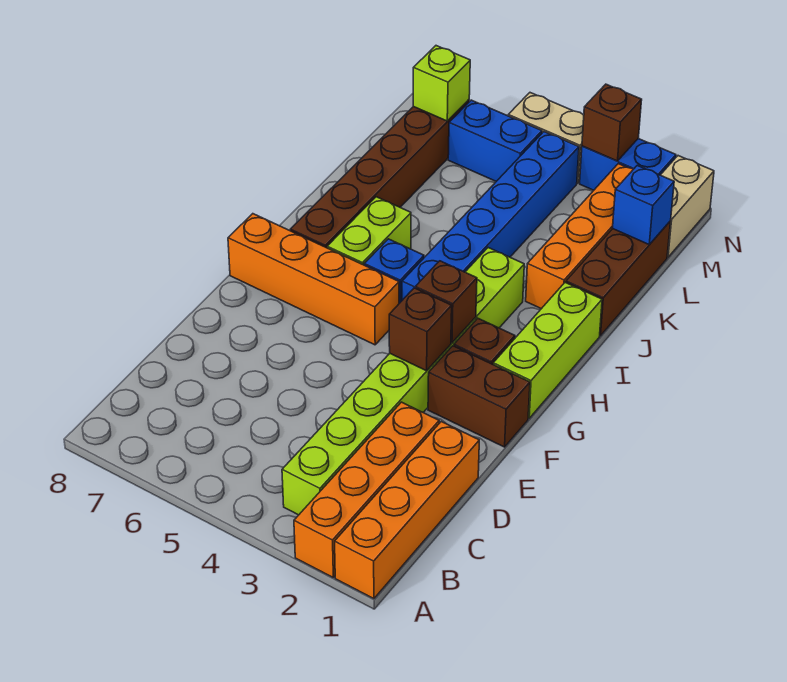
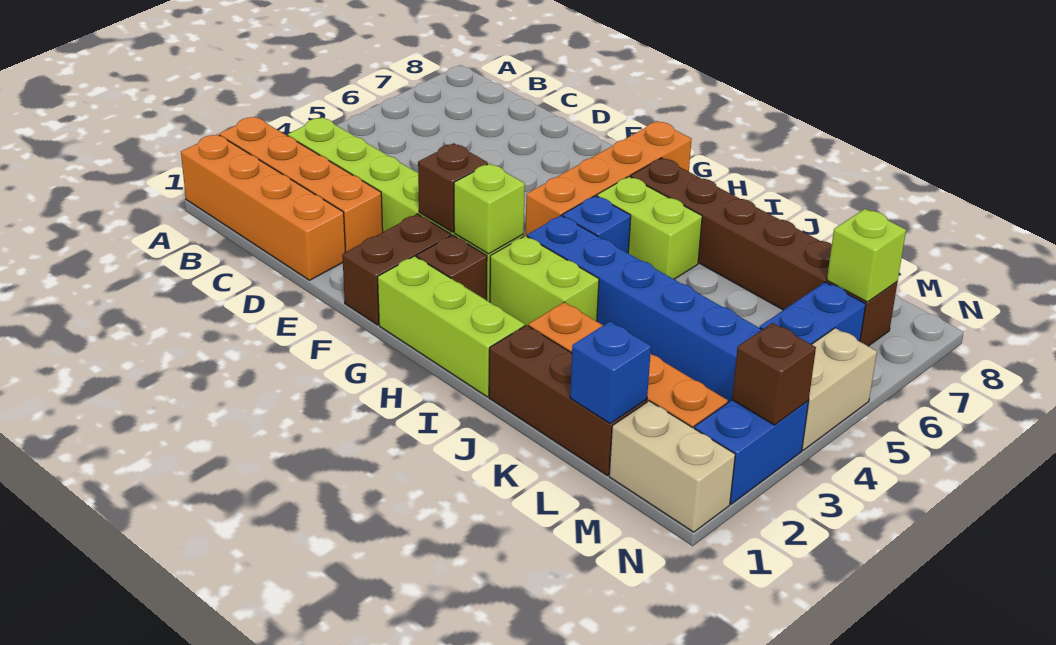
brown brick G3 level 2 -> lime brick G3 level 2

